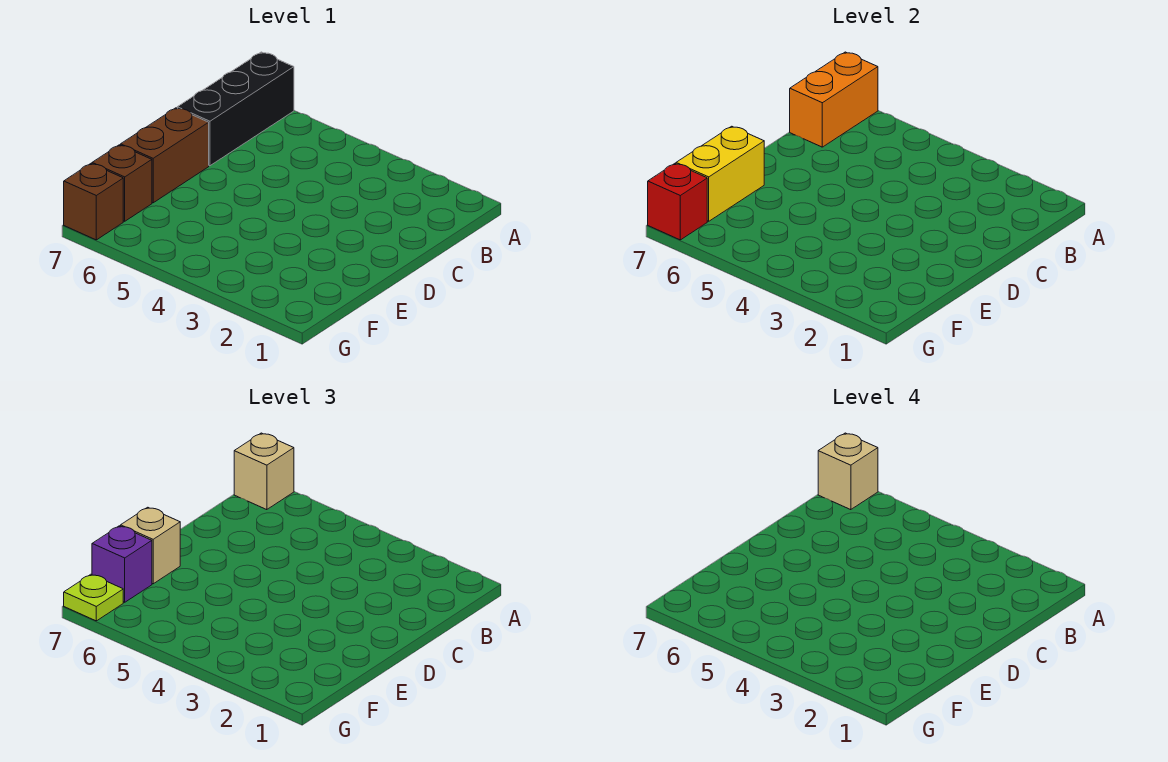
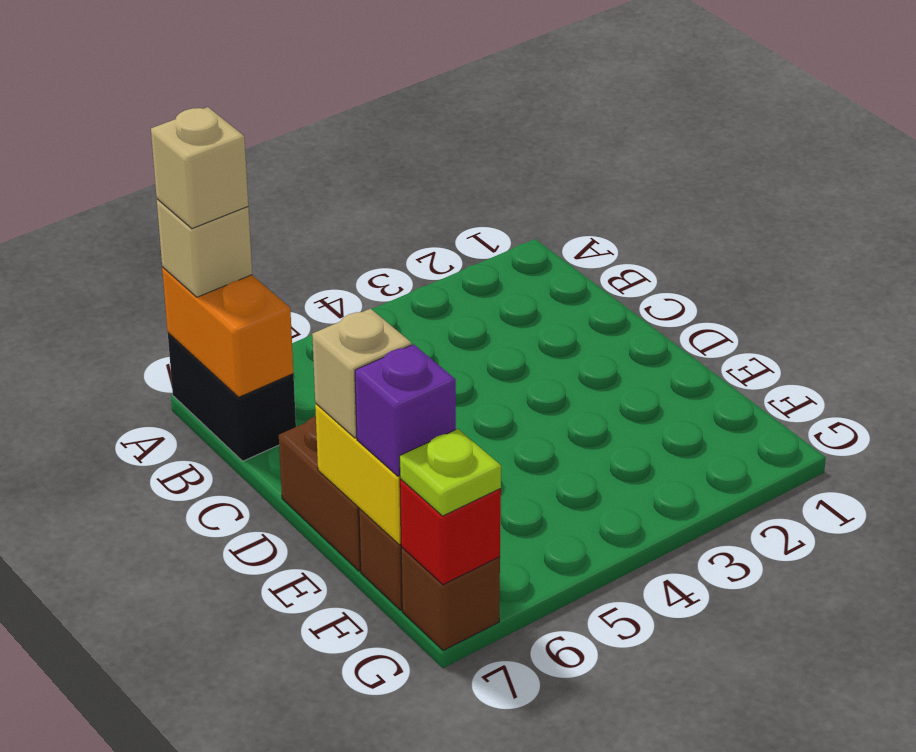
black brick A7:C7 level 1 -> black brick A7:B7 level 1

